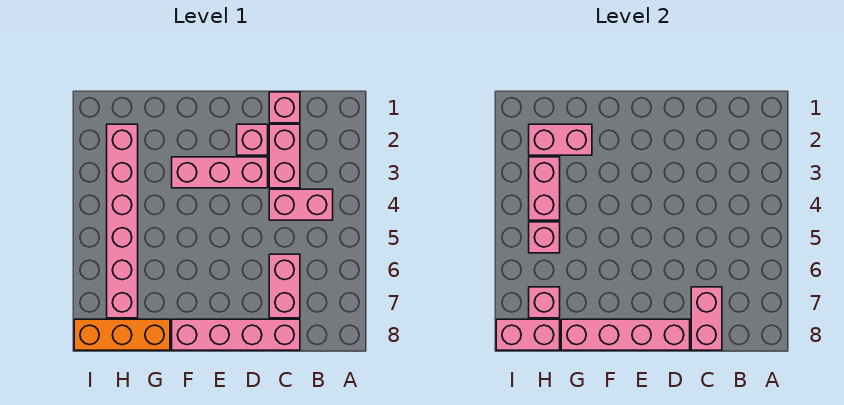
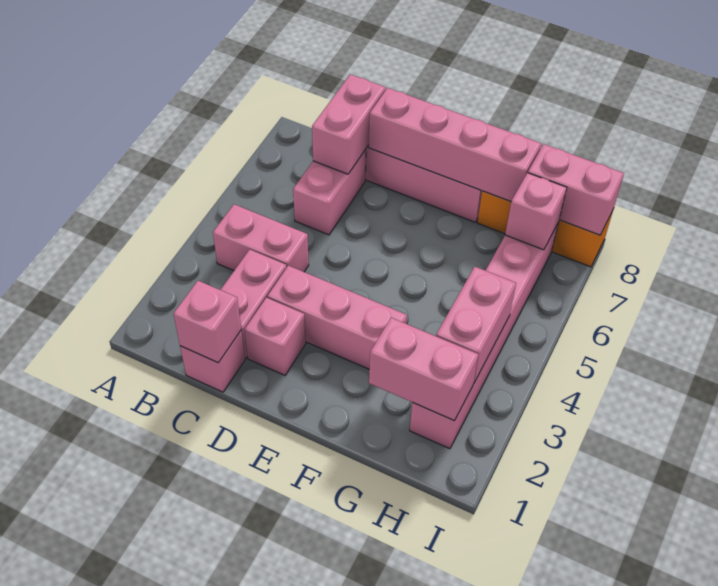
pink brick H5 level 2 -> pink brick C1 level 2

